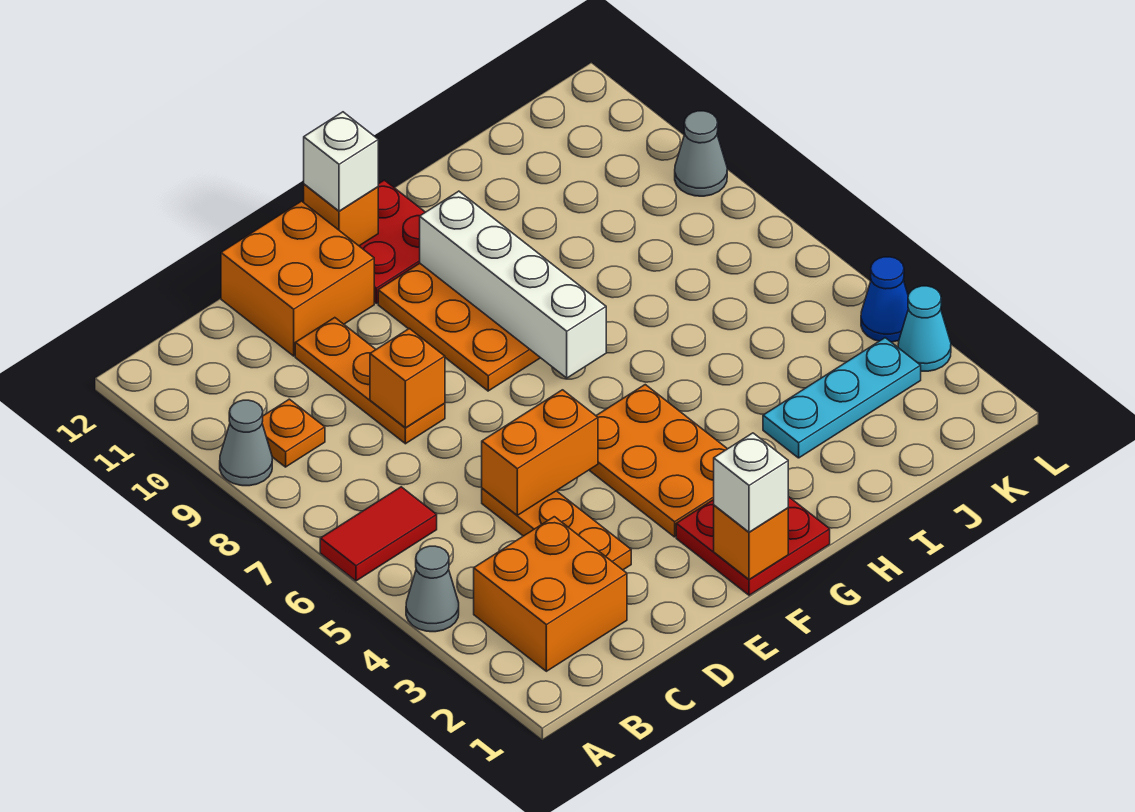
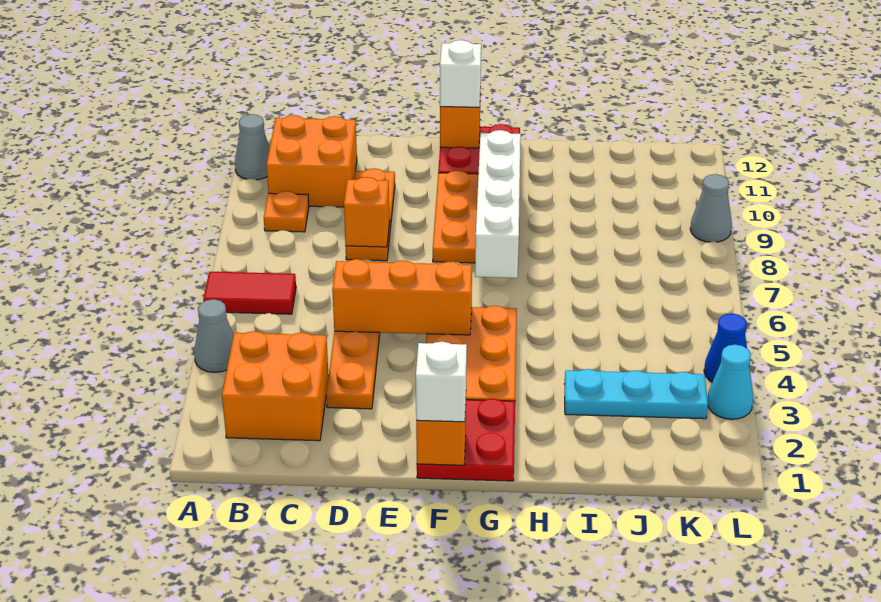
grey cone A9 level 1 -> grey cone A11 level 1
orange brick D5:E5 level 2 -> orange brick D5:F5 level 2
orange brick D11:E12 level 1 -> orange brick B10:C11 level 1

